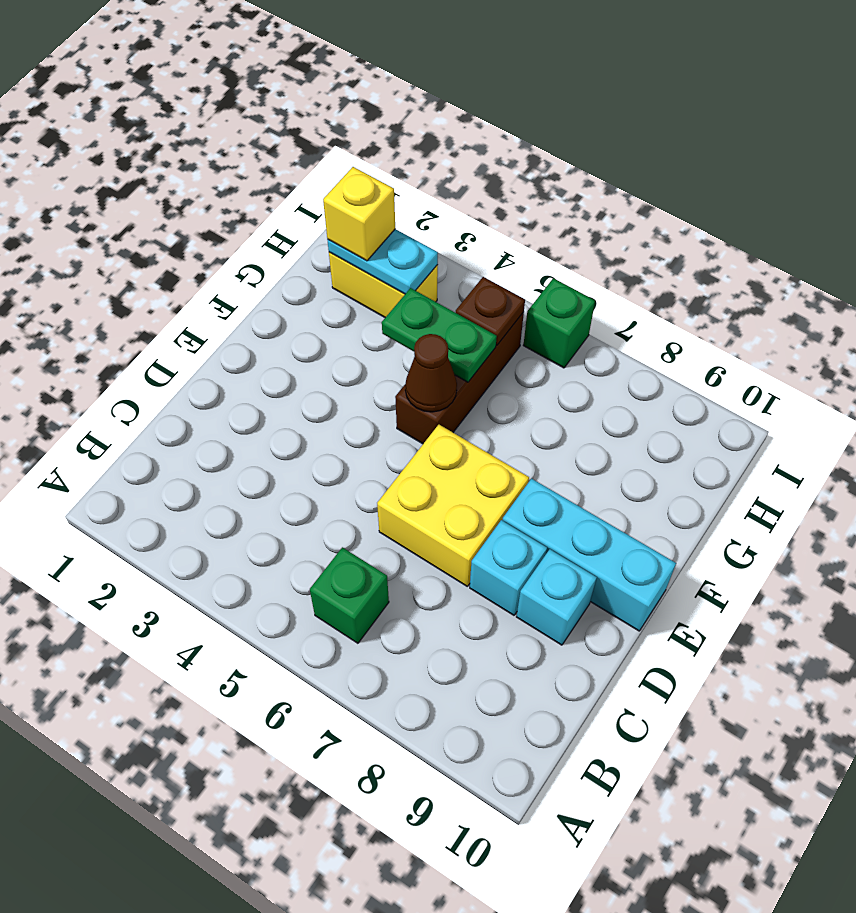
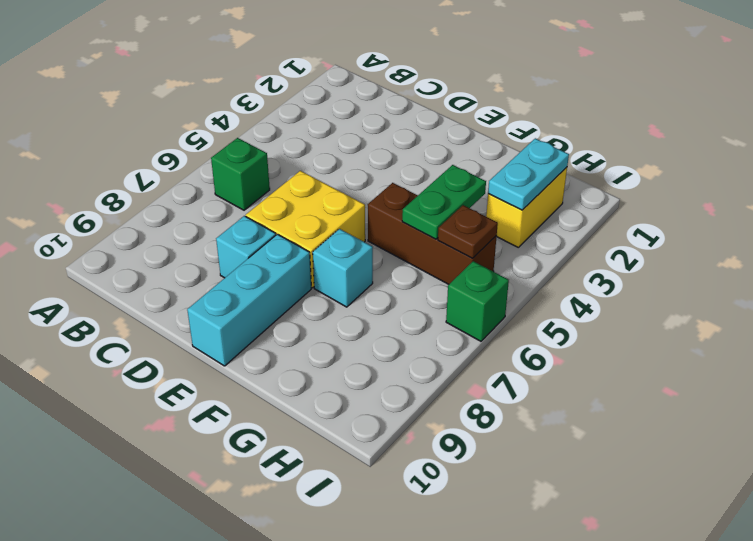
cyan brick D9 level 1 -> cyan brick F7 level 1
brown cone F5 level 2 -> none
yellow brick H2 level 3 -> none

